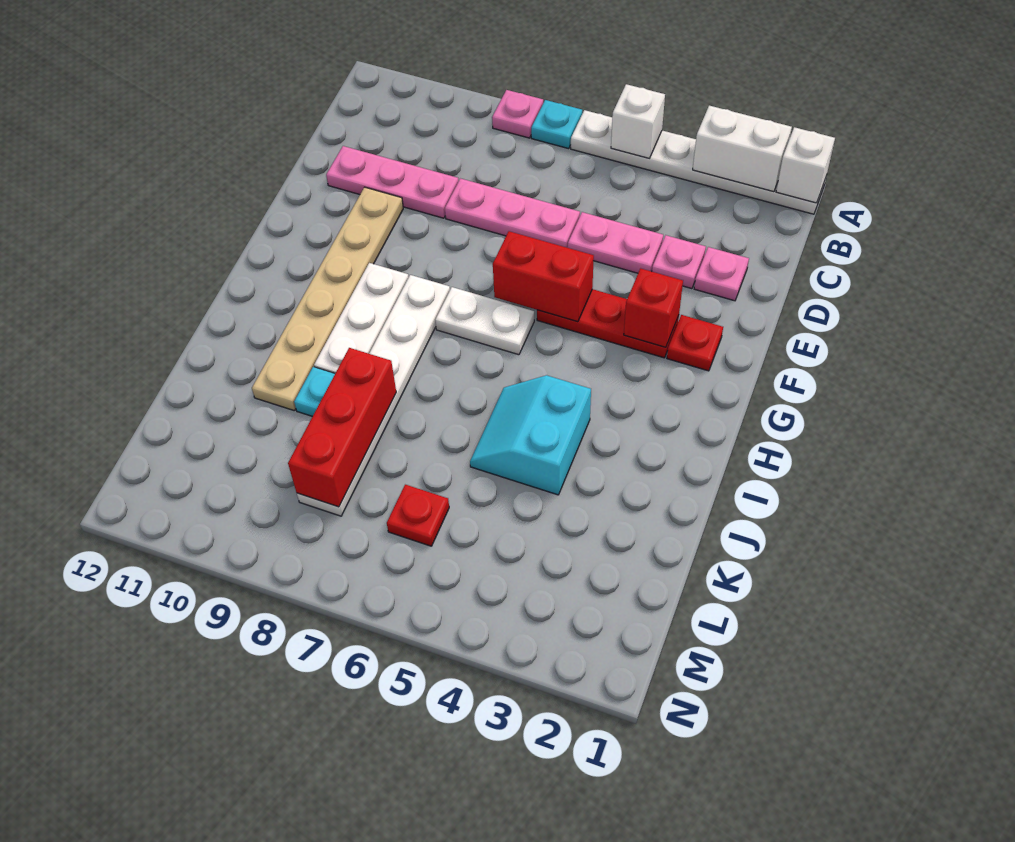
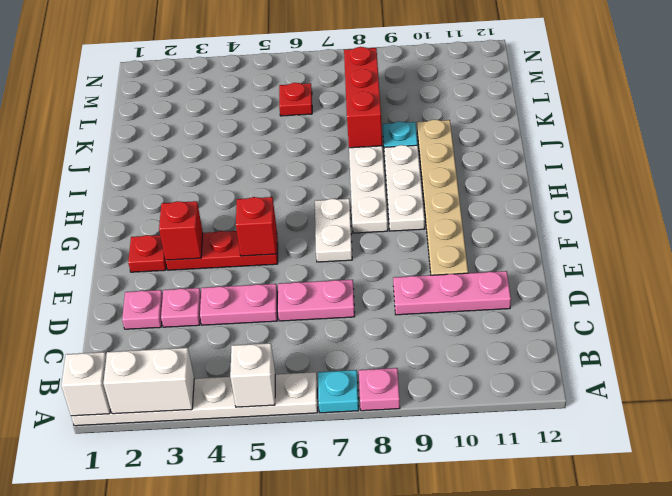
pink plate D6:D8 level 1 -> pink plate D6:D7 level 1
red brick F5:F6 level 2 -> red brick F5 level 2
white plate G6:G7 level 1 -> white plate F7:G7 level 1
cyan slope I4:J5 level 1 top 4 -> none

